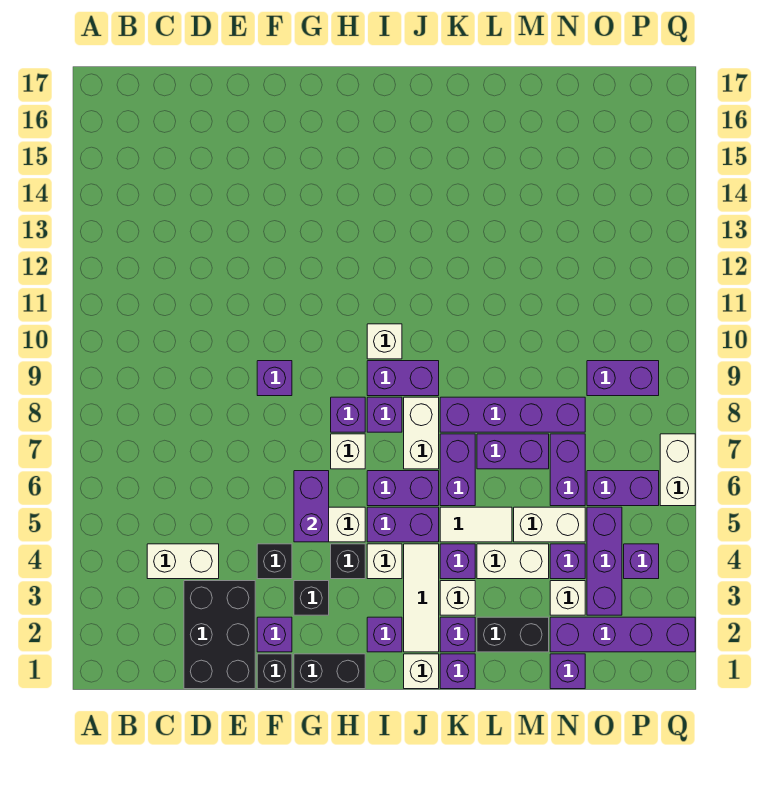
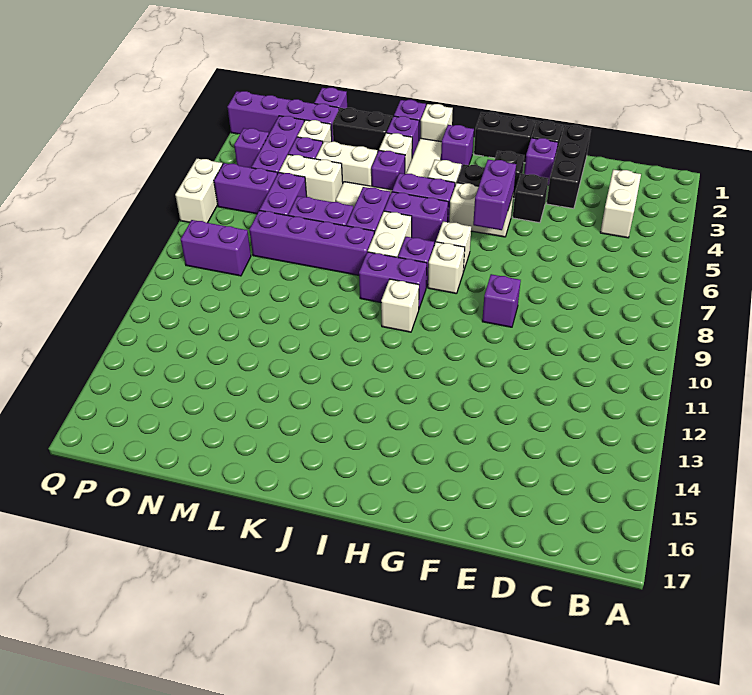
white brick C4:D4 level 1 -> white brick C3:C4 level 1
black brick D1:E3 level 1 -> black brick E1:E3 level 1
purple brick H8 level 1 -> white brick H8 level 1

